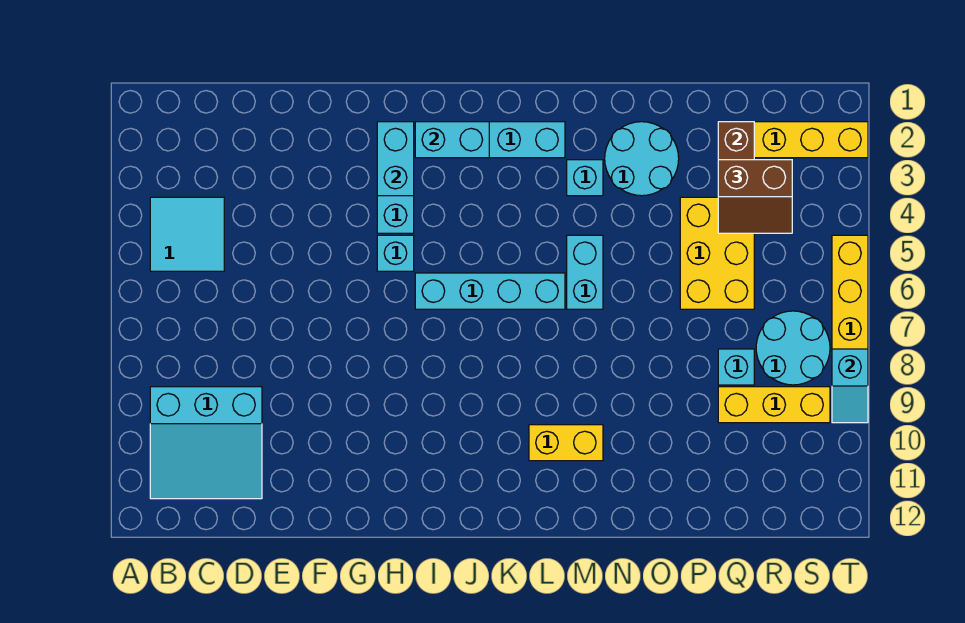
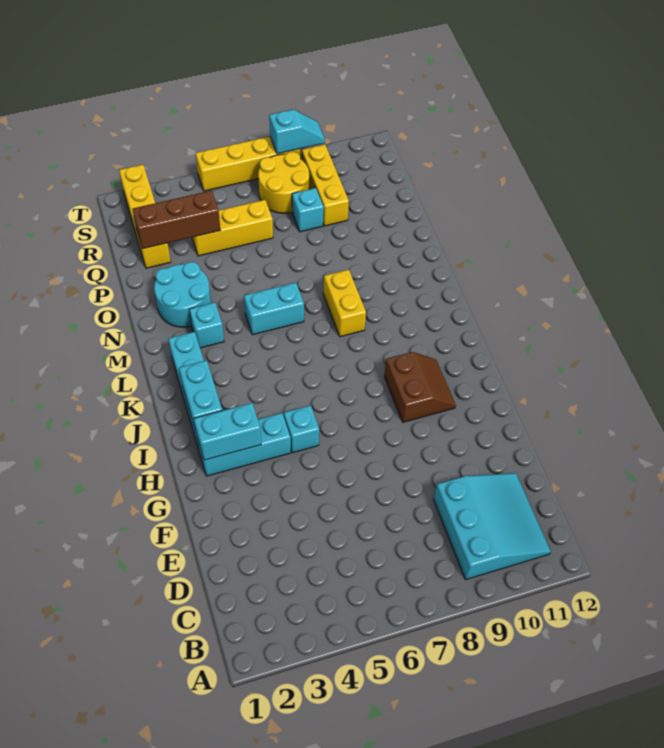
cyan tile B4:C5 level 1 -> none
cyan brick I6:L6 level 1 -> none
yellow brick L10:M10 level 1 -> yellow brick L8:M8 level 1
yellow brick P4:Q6 level 1 -> yellow brick Q4:Q6 level 1
brown slope Q3:R4 level 3 top 3 -> brown slope H9:I10 level 1 top 9
cyan round brick R7:S8 level 1 -> yellow round brick R7:S8 level 1

